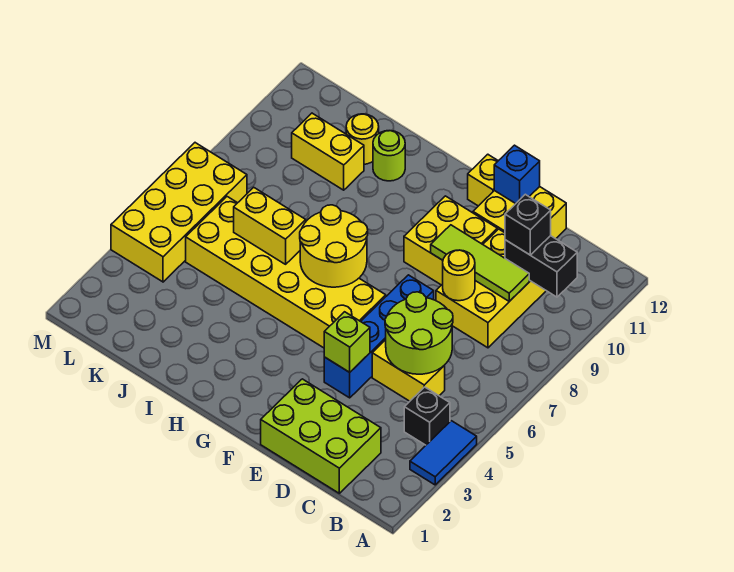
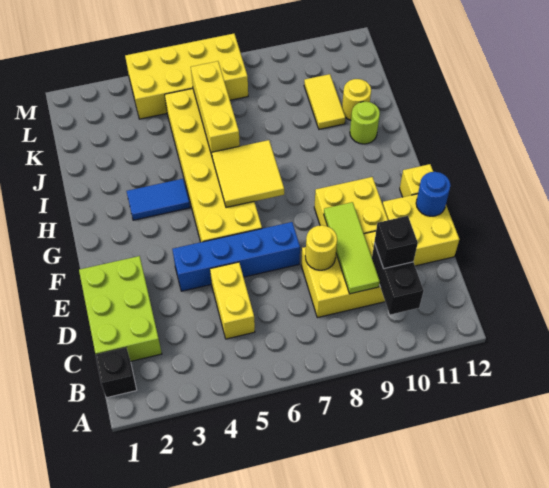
blue tile A3:A4 level 1 -> blue tile H3:H4 level 1
black brick B4 level 1 -> black brick B1 level 1
lime round brick C5:D6 level 2 -> none
lime brick E4 level 2 -> none
blue brick E12 level 2 -> blue round brick E12 level 2
yellow round brick G6:H7 level 2 -> yellow tile G6:H7 level 2
yellow brick I6:J6 level 2 -> yellow brick I6:K6 level 2
yellow brick J10:K10 level 1 -> yellow tile J10:K10 level 1

